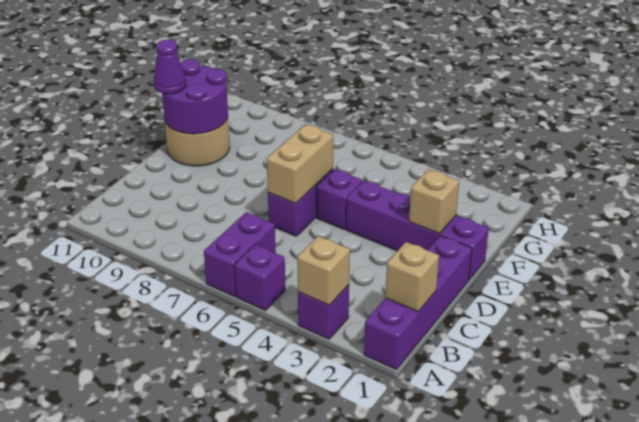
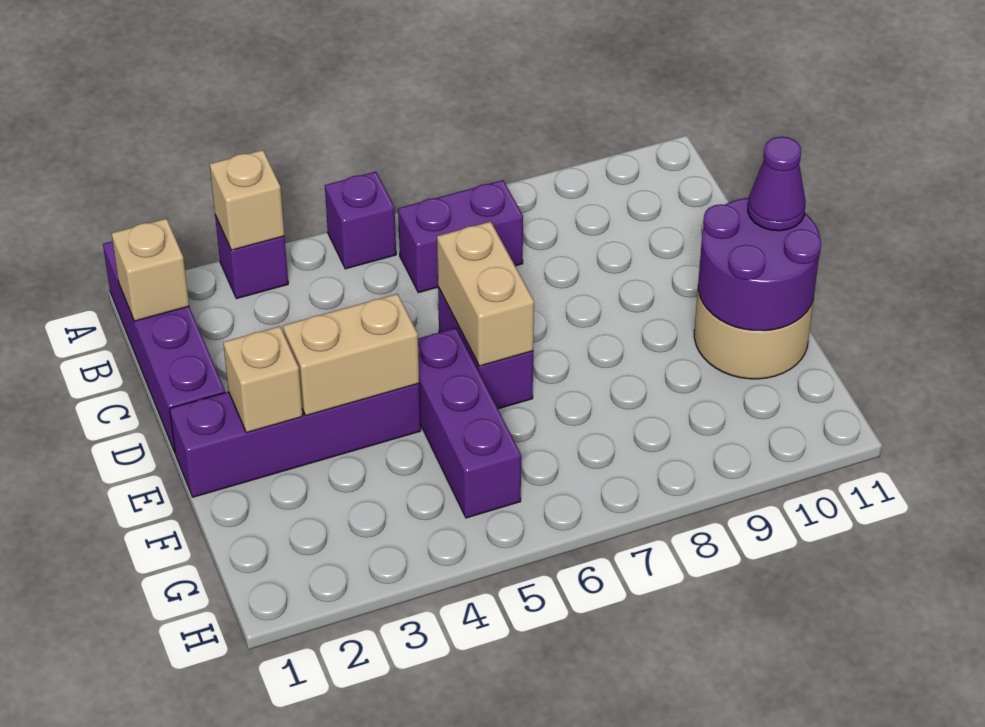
purple brick A6:B6 level 1 -> purple brick B6:B7 level 1
none -> tan brick E3:E4 level 2
purple brick E5 level 1 -> purple brick E5:G5 level 1

